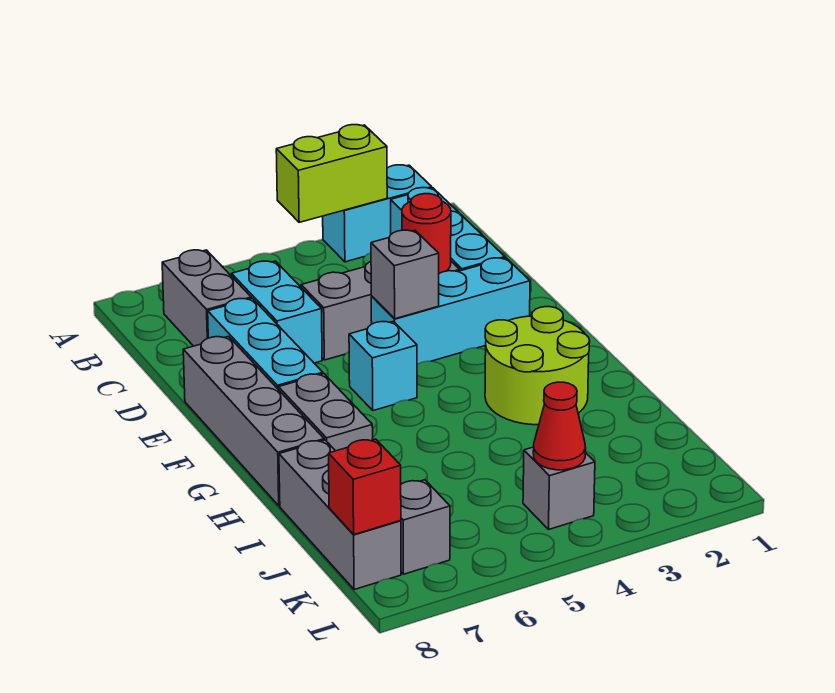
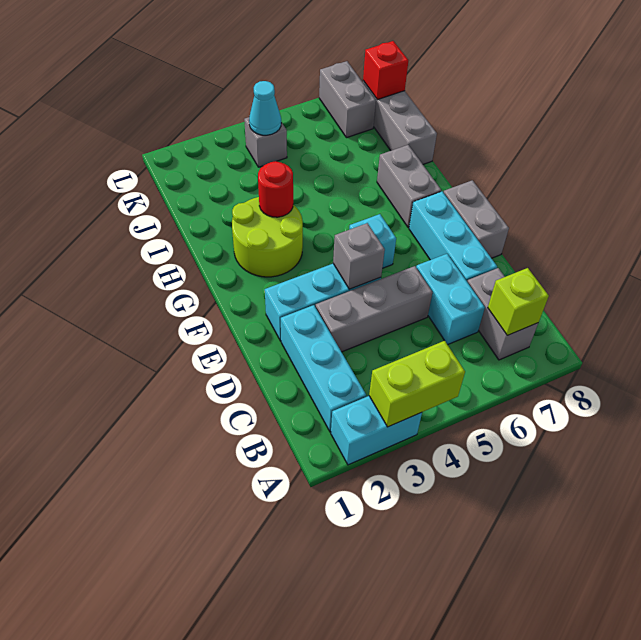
none -> lime brick B7 level 2
red round brick D3 level 2 -> red round brick H3 level 2
grey brick E8:H8 level 1 -> grey brick E8:F8 level 1
red cone K4 level 2 -> cyan cone K4 level 2
grey brick K7 level 1 -> grey brick K7:L7 level 1

